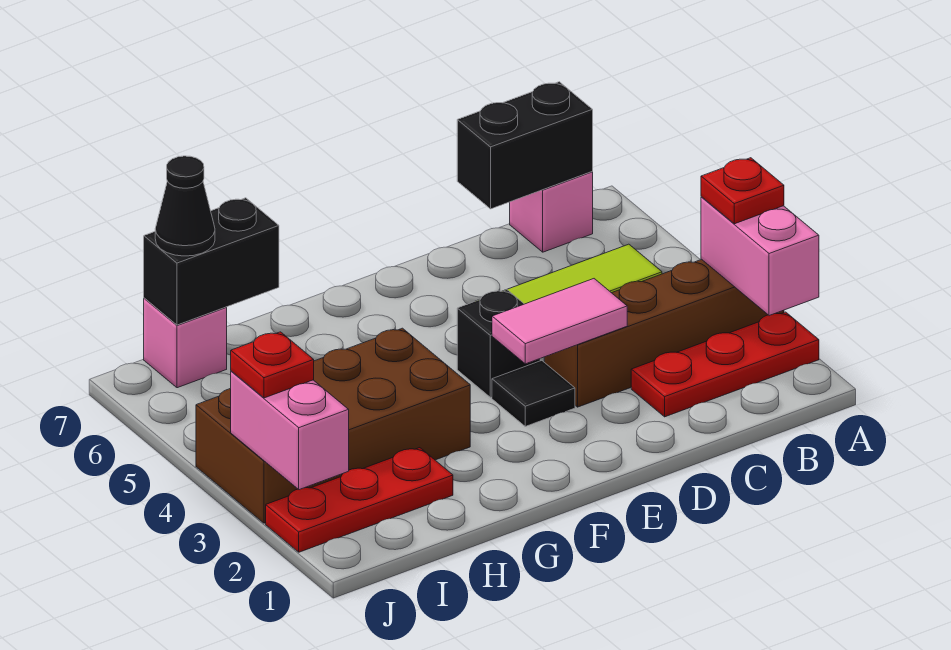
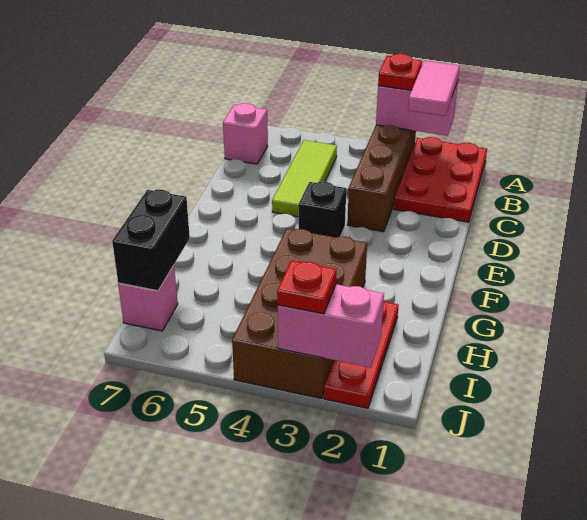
red plate A2:C2 level 1 -> red plate A1:C2 level 1
black brick B7:C7 level 2 -> none
pink tile D3:E3 level 2 -> pink tile A2:B2 level 3
black tile E3 level 1 -> none
black cone I7 level 3 -> none

